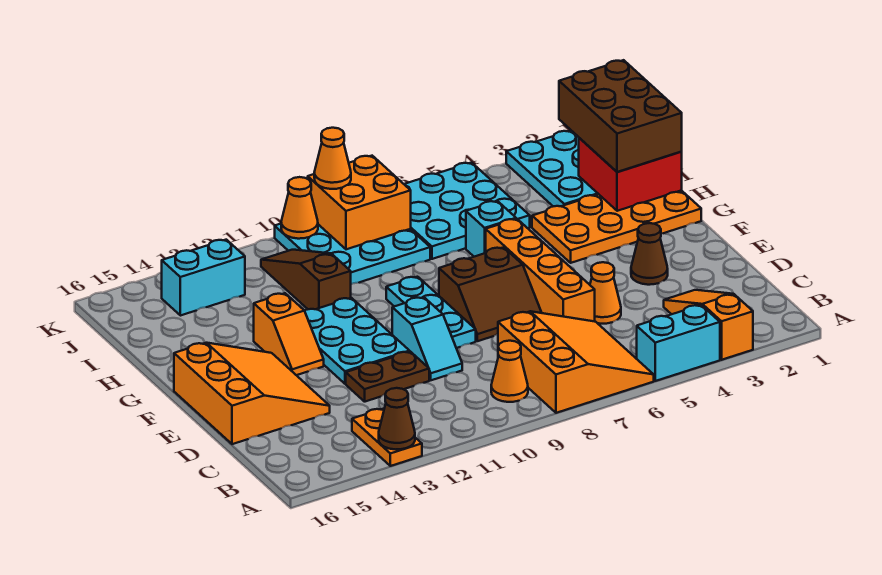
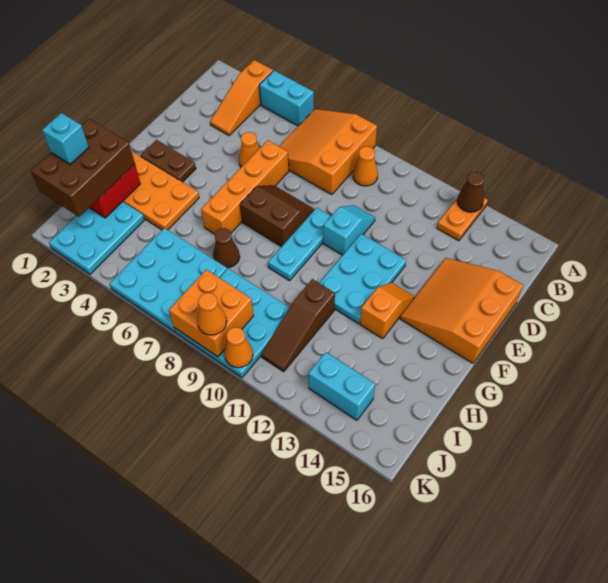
brown plate D11:D12 level 1 -> brown plate F2:F3 level 1
brown cone E3 level 1 -> brown cone H7 level 1
cyan brick H6 level 1 -> cyan brick I1 level 4

